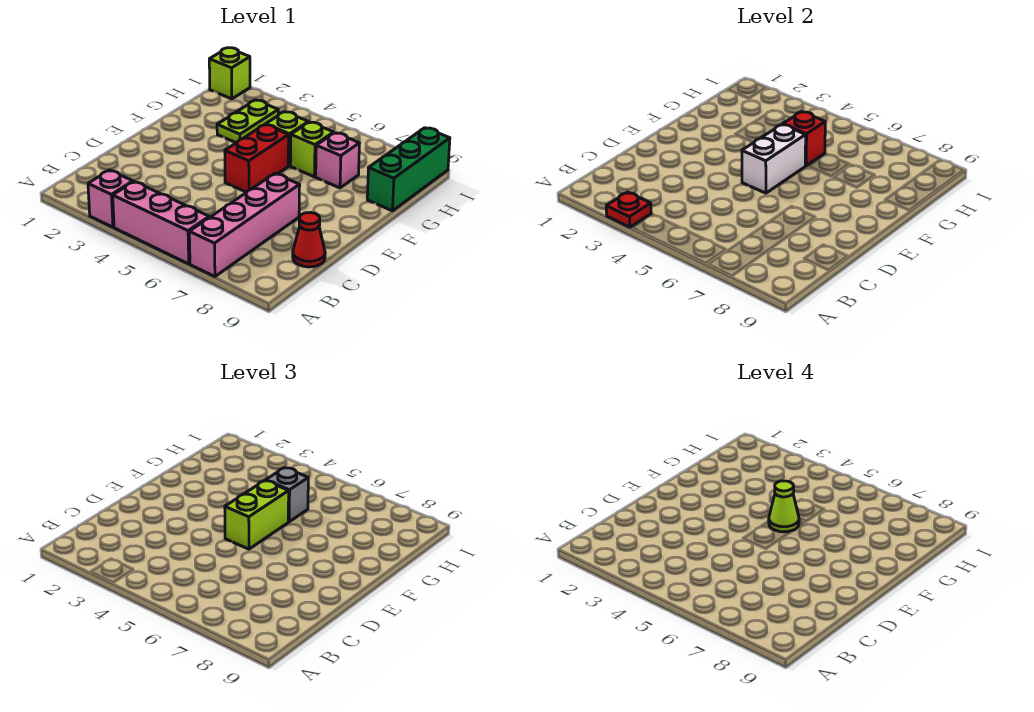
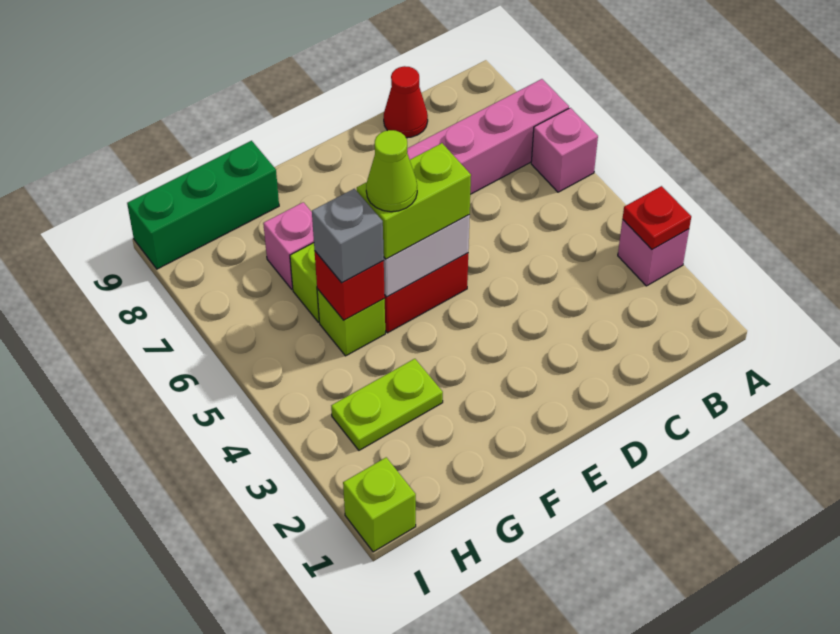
pink brick A4:A6 level 1 -> pink brick A6 level 1

